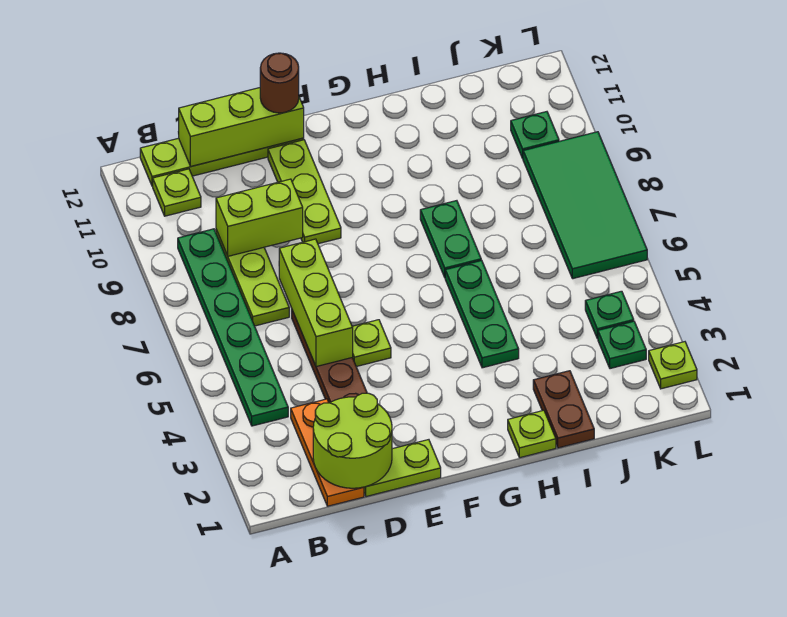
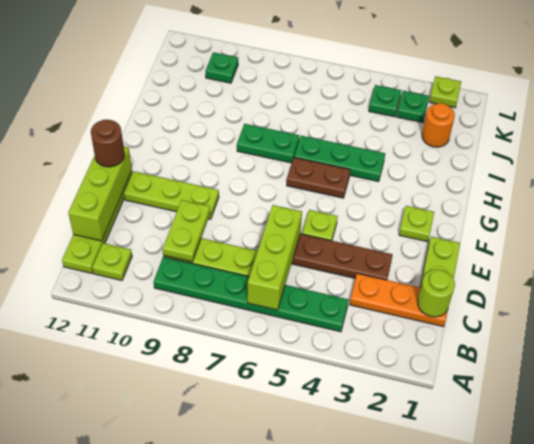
lime round brick C1:D2 level 2 -> lime round brick C1 level 2
lime brick C9:D9 level 2 -> lime plate C9:D9 level 2
lime brick D5:D7 level 2 -> lime brick B6:D6 level 2
lime plate H1 level 1 -> lime plate F2 level 1
brown plate I1:I2 level 1 -> brown plate G5:G6 level 1
none -> orange round brick J2 level 1
green tile K6:L9 level 1 -> none

